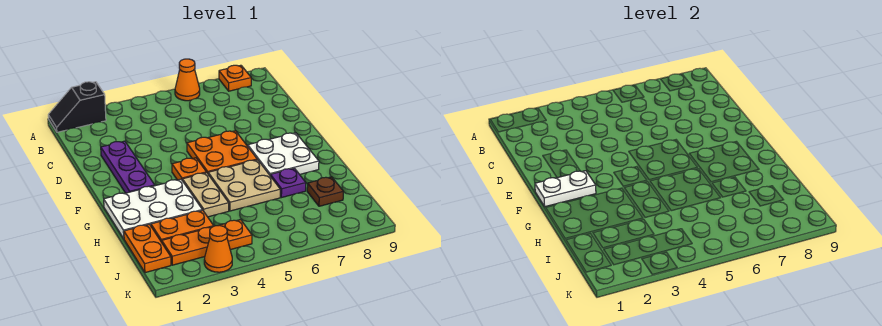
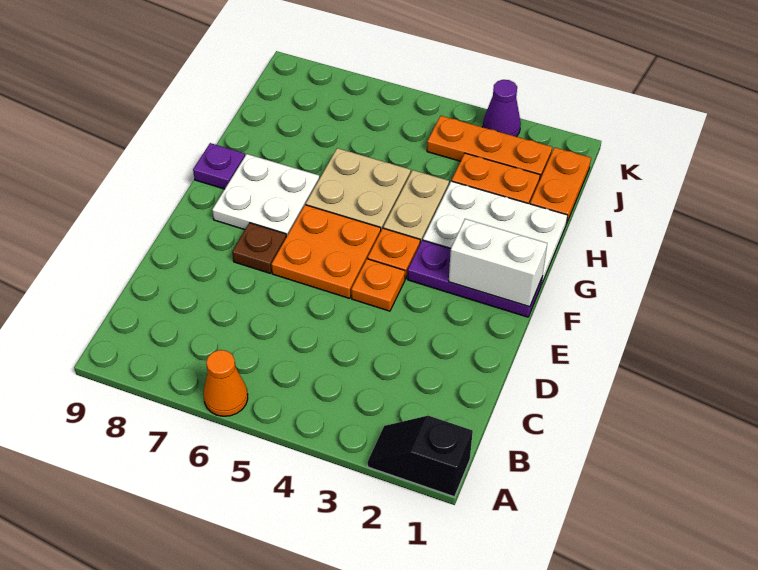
black slope A1:A2 level 1 top 2 -> black slope A1:A2 level 1 top 1
orange plate A8 level 1 -> orange plate E4 level 1
purple plate D2:F2 level 1 -> purple plate F1:F3 level 1
white plate F1:F2 level 2 -> white brick F1:F2 level 2
purple plate H7 level 1 -> purple plate G9 level 1
brown plate I8 level 1 -> brown plate E7 level 1
orange cone K3 level 1 -> purple cone K3 level 1

